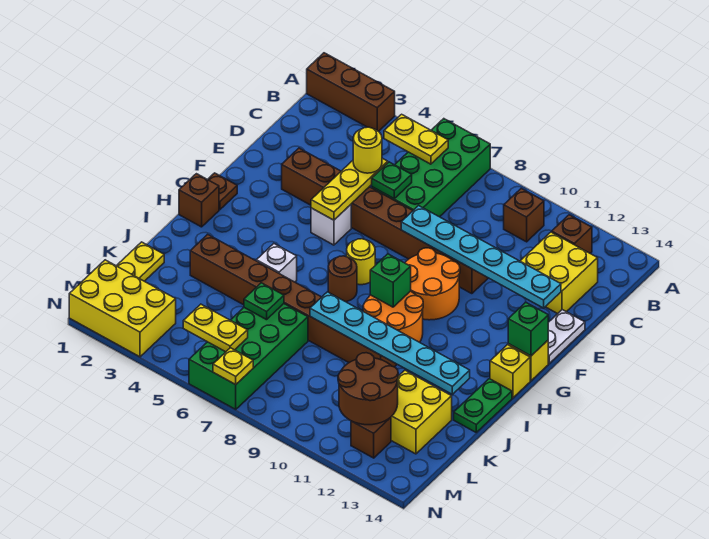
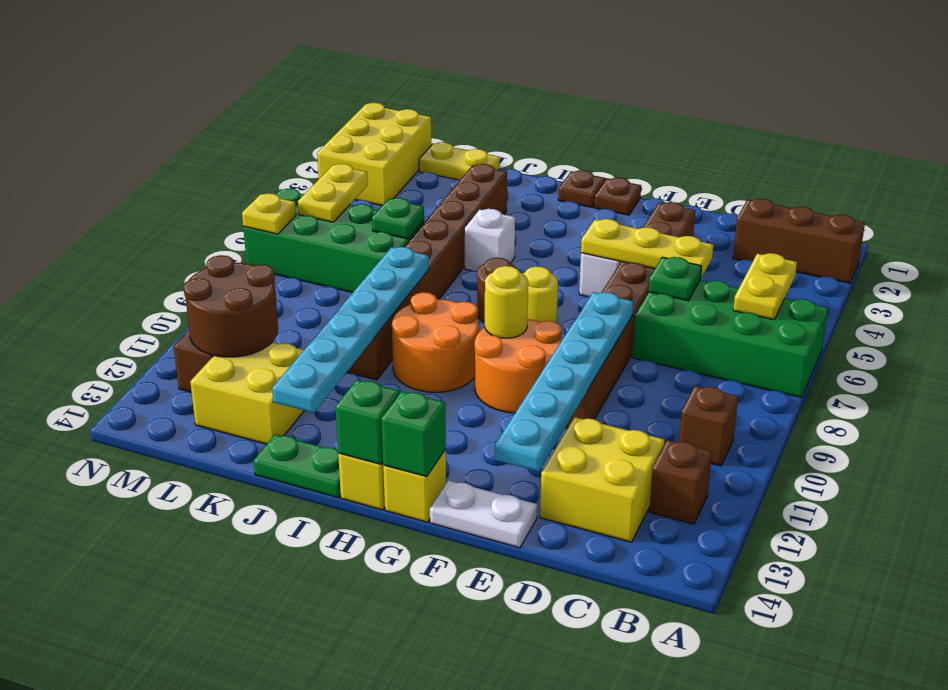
brown brick A1:A3 level 1 -> brown brick A2:C2 level 1
yellow round brick D5 level 3 -> yellow round brick G9 level 2
brown brick H1 level 1 -> brown plate H1 level 1
green brick H9 level 2 -> green brick H14 level 2

